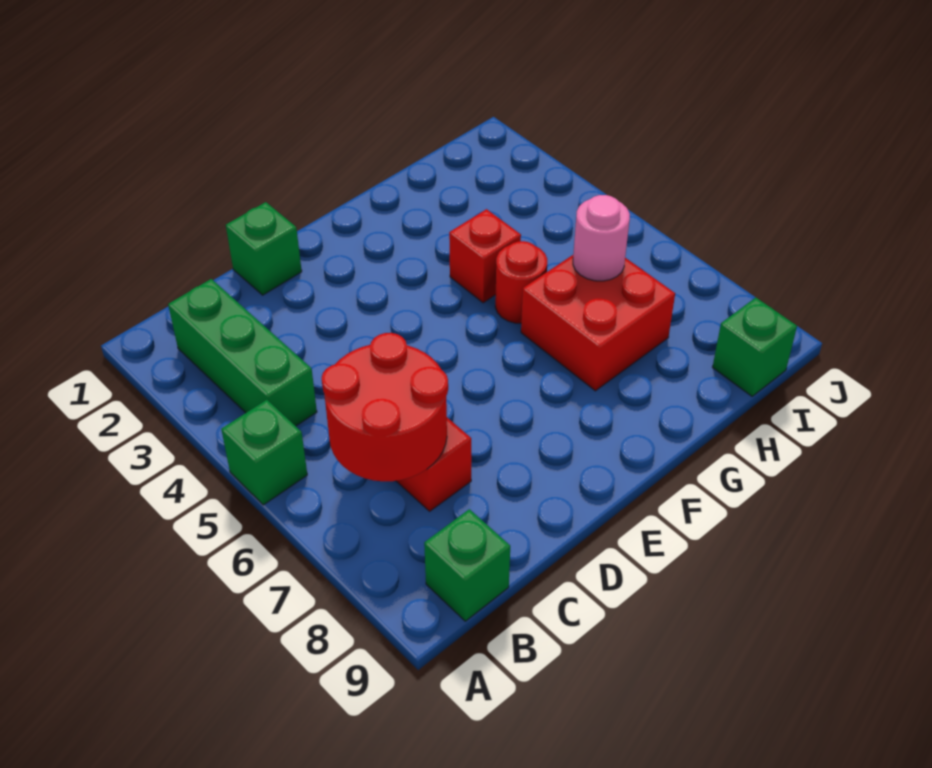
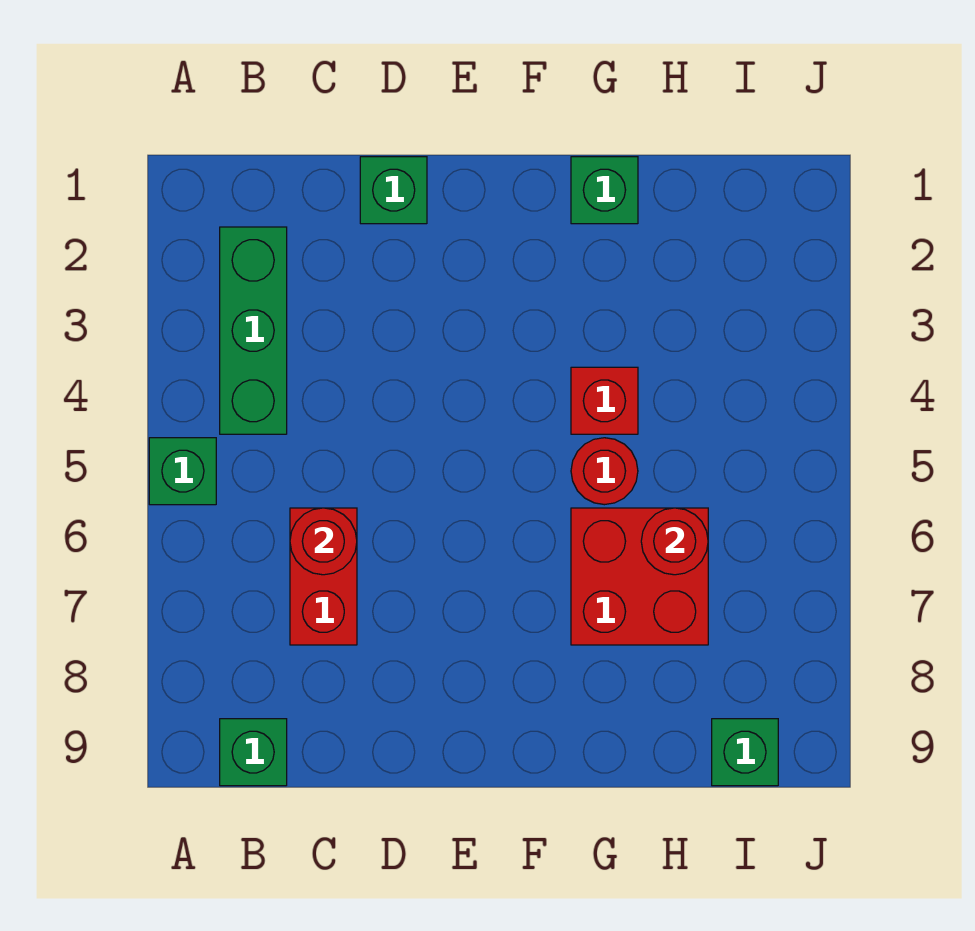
red round brick B6:C7 level 2 -> red round brick C6 level 2
none -> green brick G1 level 1
pink round brick H6 level 2 -> red round brick H6 level 2

